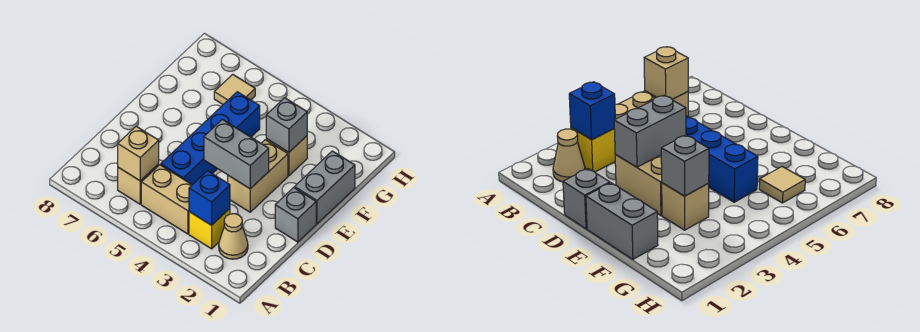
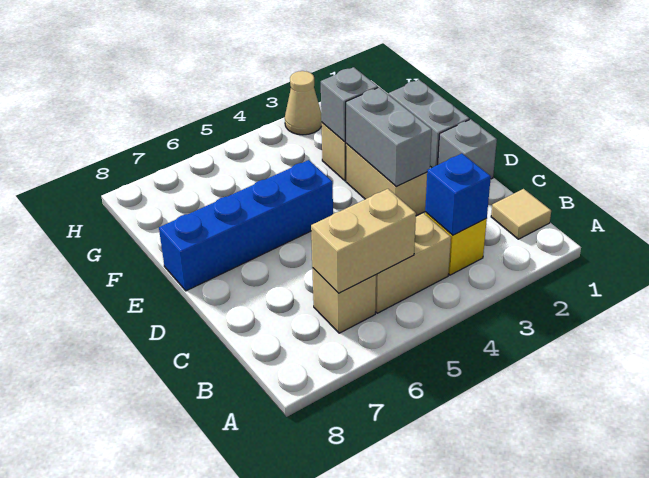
tan cone B2 level 1 -> tan cone H3 level 1
tan brick B6 level 2 -> tan brick B5:B6 level 2
blue brick C5:F5 level 1 -> blue brick E5:E8 level 1
grey brick D3:D4 level 2 -> grey brick D3:E3 level 2
tan tile G6 level 1 -> tan tile B1 level 1

